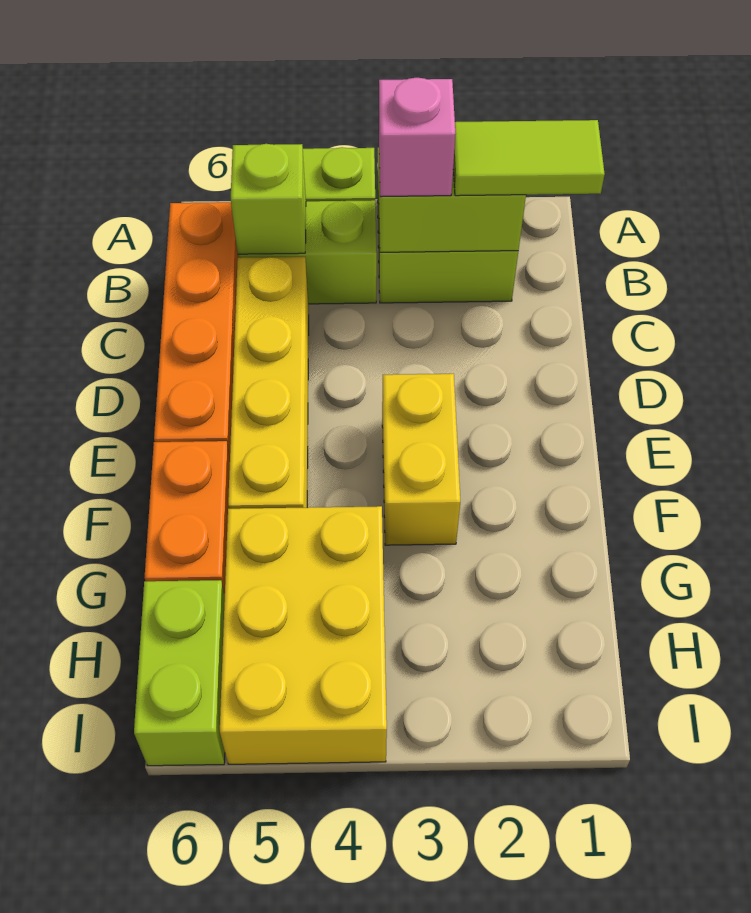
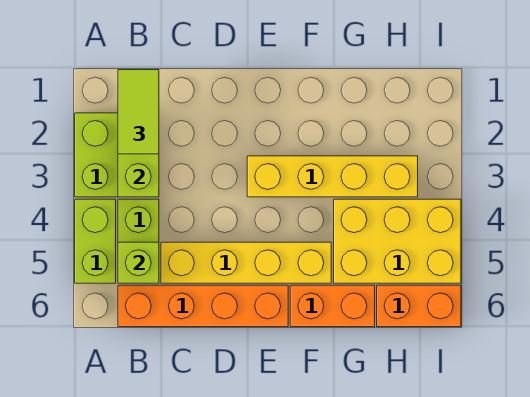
pink brick B3 level 3 -> none
yellow brick E3:F3 level 1 -> yellow brick E3:H3 level 1
lime brick H6:I6 level 1 -> orange brick H6:I6 level 1

